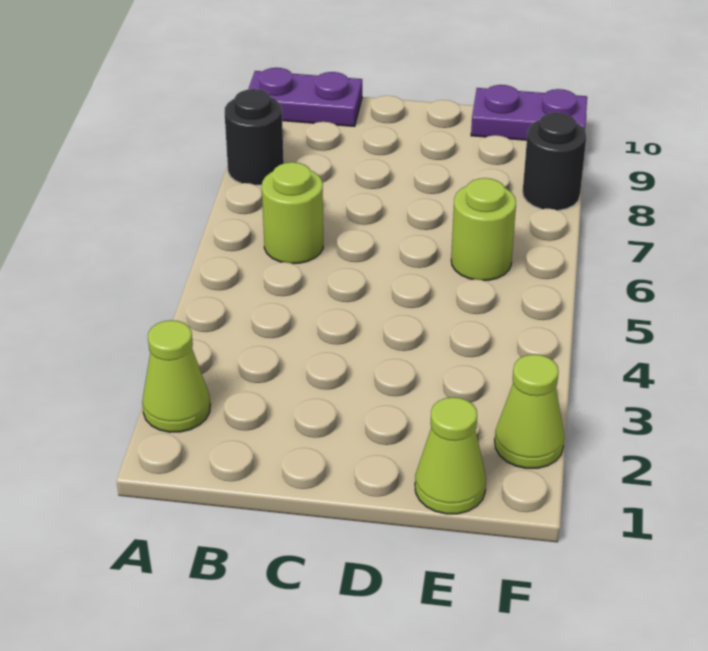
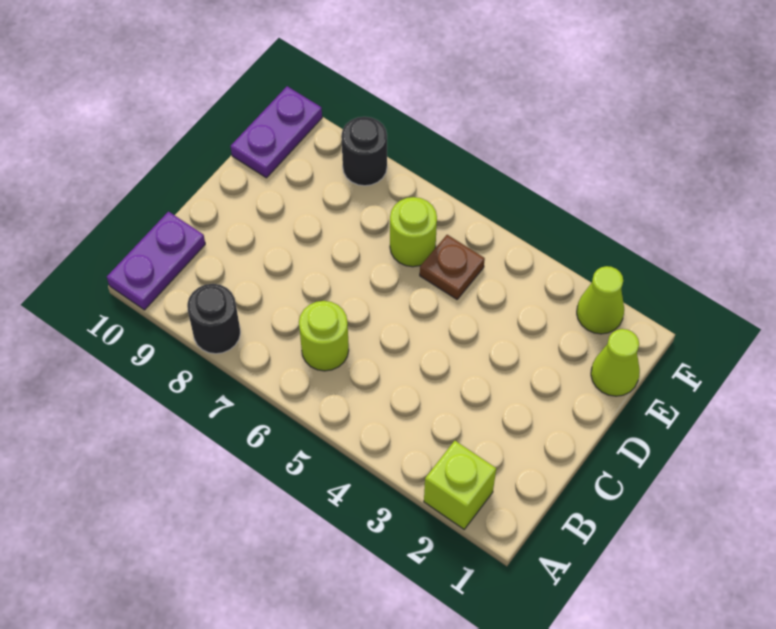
lime cone A2 level 1 -> lime brick A2 level 1
none -> brown plate E5 level 1

